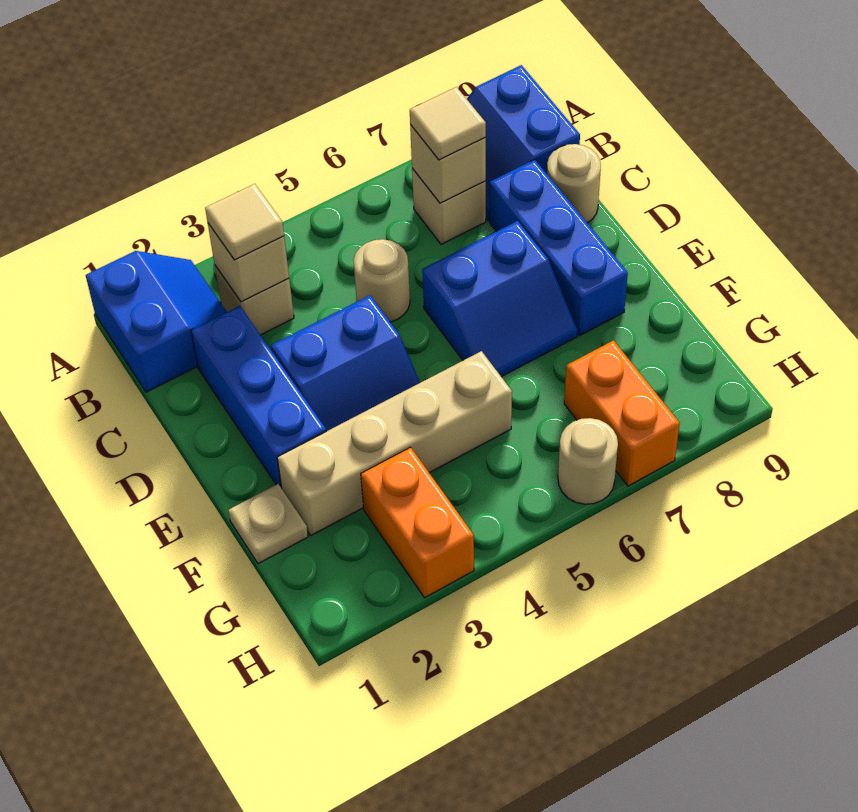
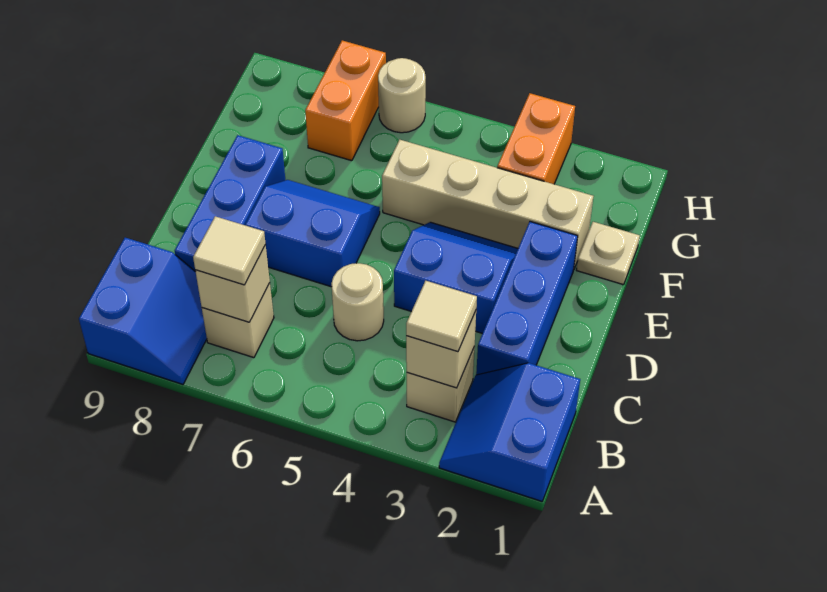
tan round brick C9 level 1 -> none

